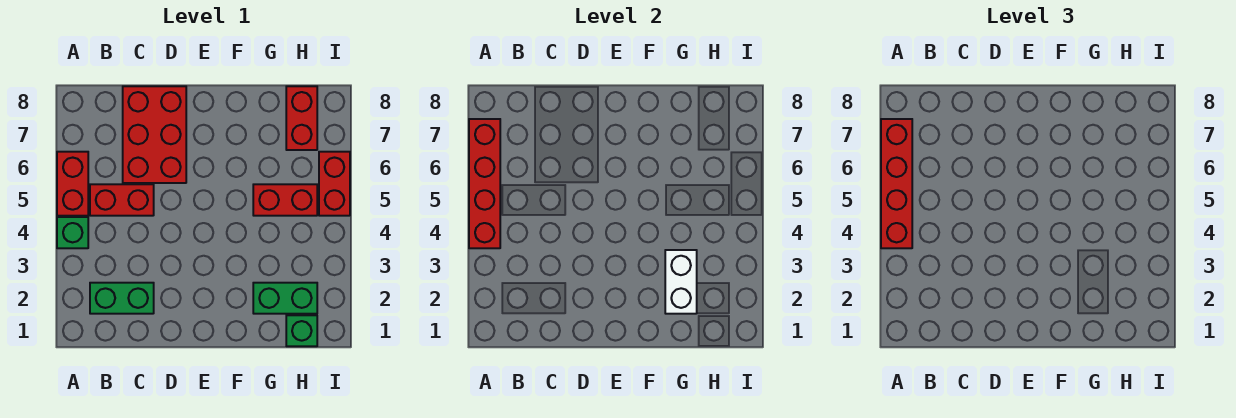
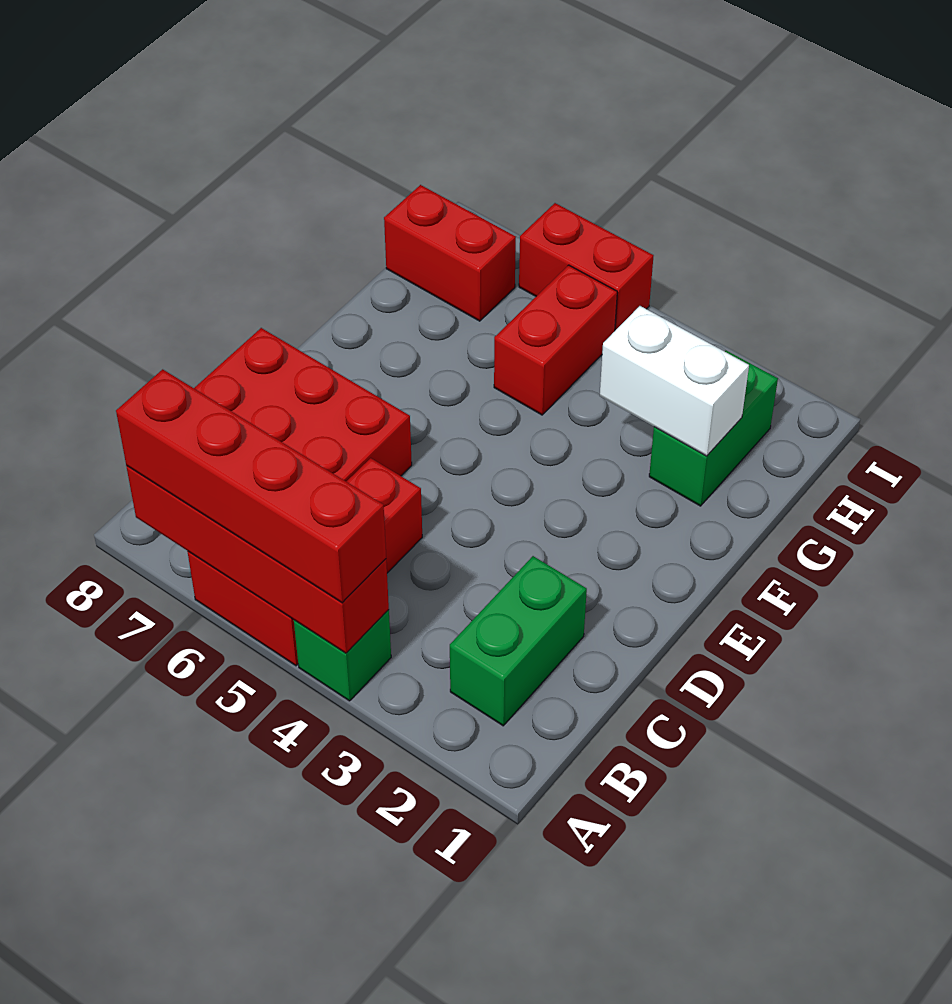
green brick H1 level 1 -> none

